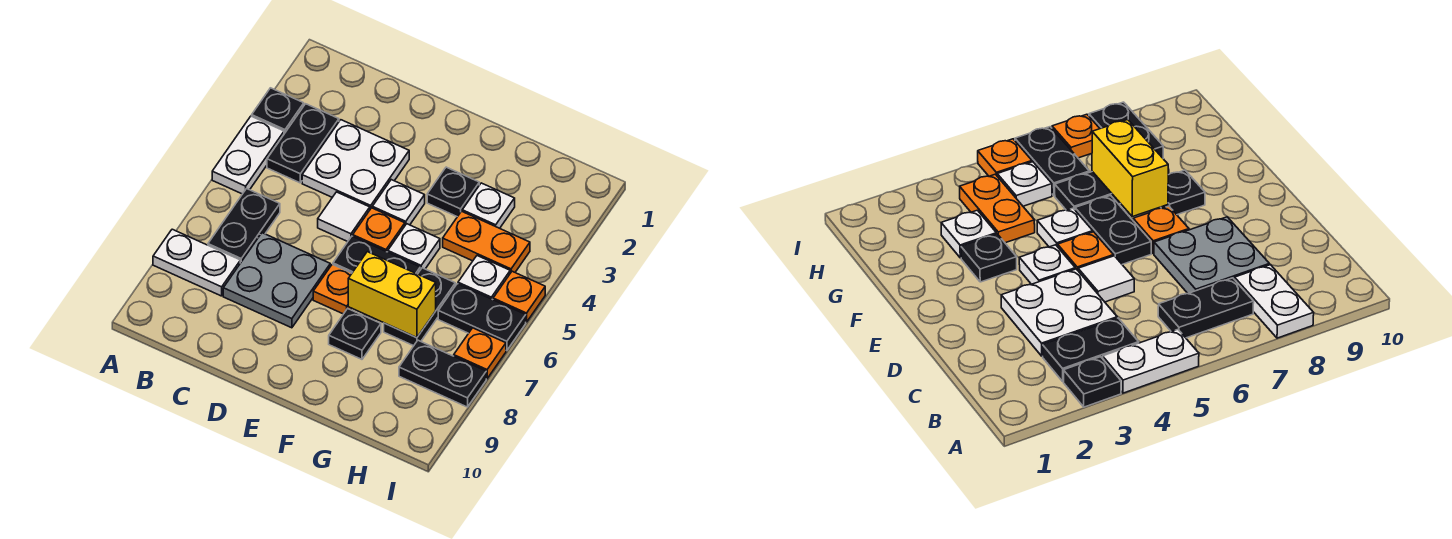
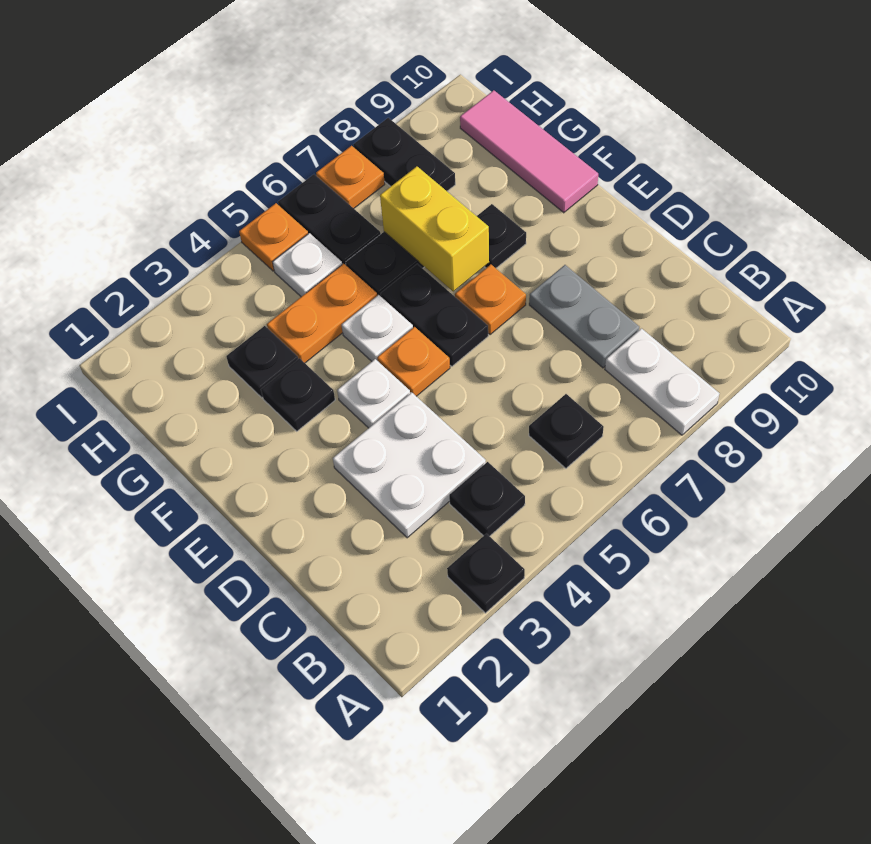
white plate A4:A5 level 1 -> none
black plate B3:B4 level 1 -> black plate B4 level 1
black plate B6:B7 level 1 -> black plate B6 level 1
grey plate C7:D8 level 1 -> grey plate C8:D8 level 1
white tile D5 level 1 -> none
none -> pink tile F10:H10 level 1
white plate G3 level 1 -> black plate G3 level 1
orange plate G4:H4 level 1 -> orange plate G4:G5 level 1

